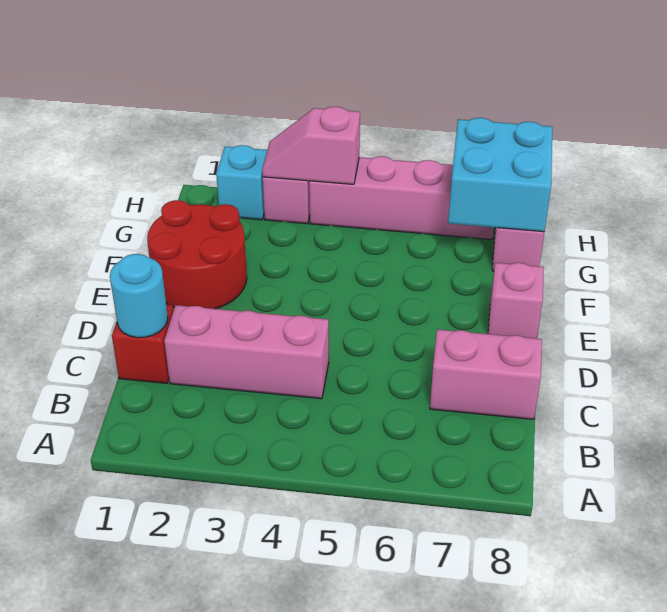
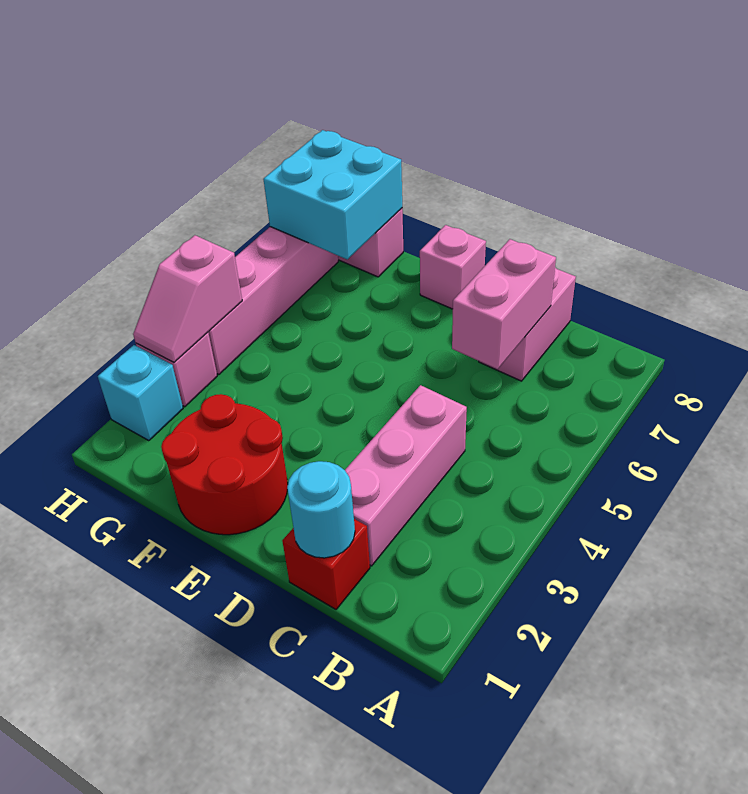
none -> pink brick C6:C7 level 2

